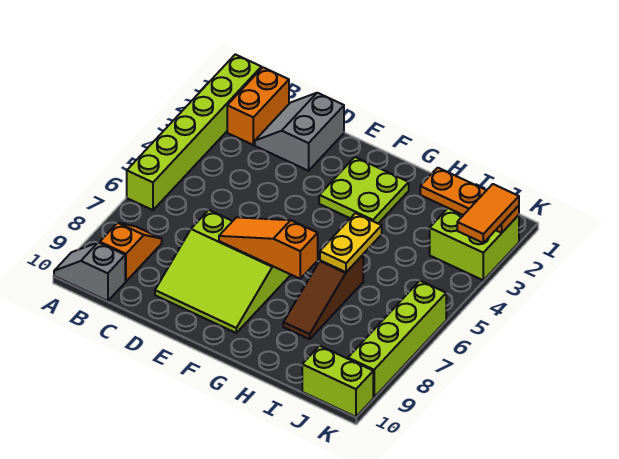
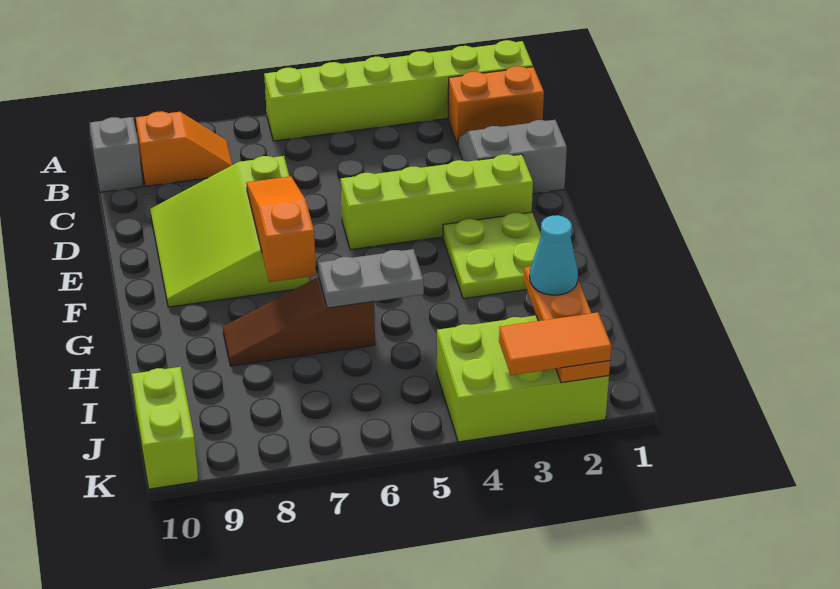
yellow plate H5:H6 level 2 -> grey plate H5:H6 level 2
none -> cyan cone I2 level 3
lime brick J2:K3 level 1 -> lime brick J2:K4 level 1
lime brick K6:K9 level 1 -> lime brick E2:E5 level 1

